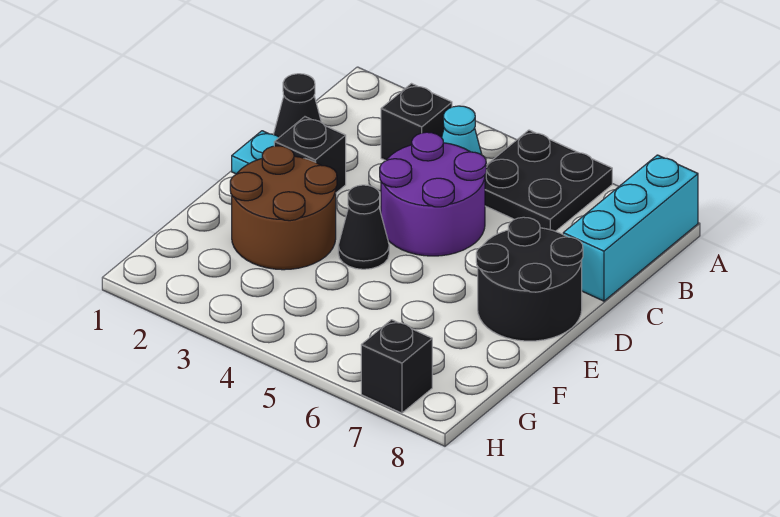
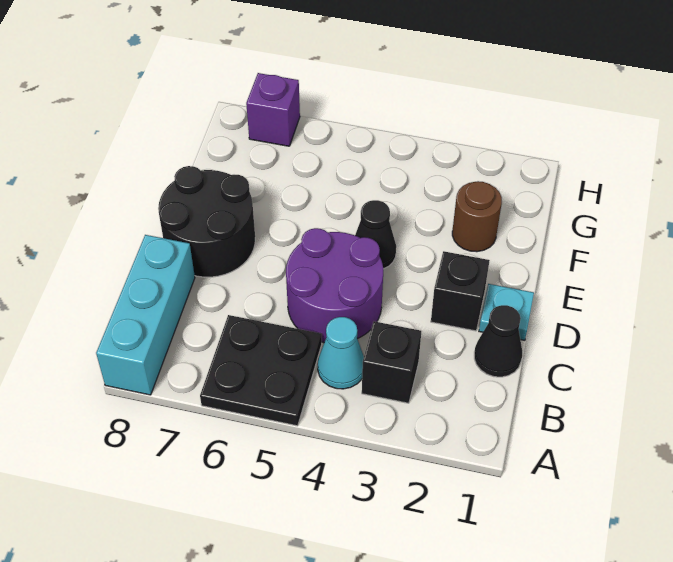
brown round brick E2:F3 level 1 -> brown round brick F2 level 1
black brick H7 level 1 -> purple brick H7 level 1

